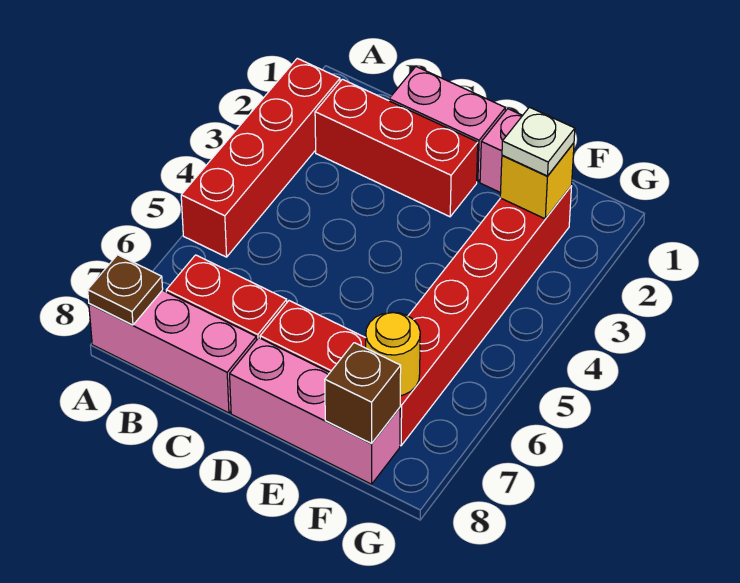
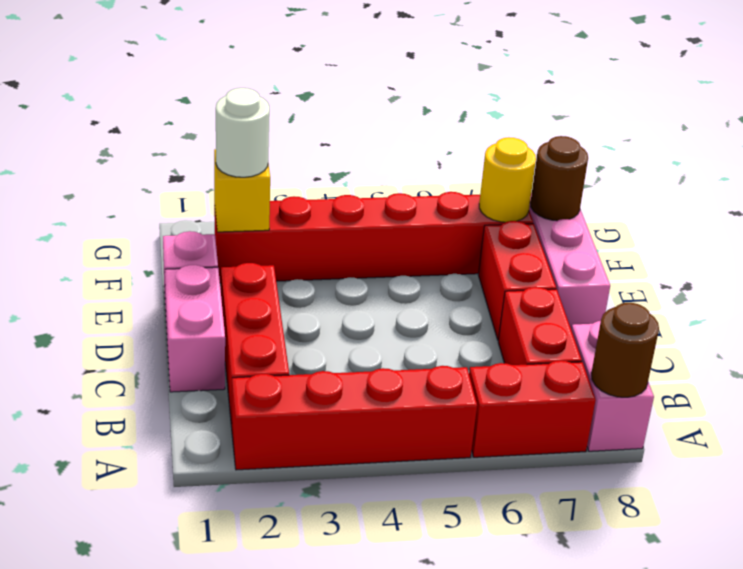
none -> red brick A6:A7 level 1
pink brick A8:C8 level 1 -> pink brick A8:B8 level 1
brown plate A8 level 2 -> brown round brick A8 level 2
white plate F2 level 3 -> white round brick F2 level 3
brown brick F8 level 2 -> brown round brick F8 level 2

